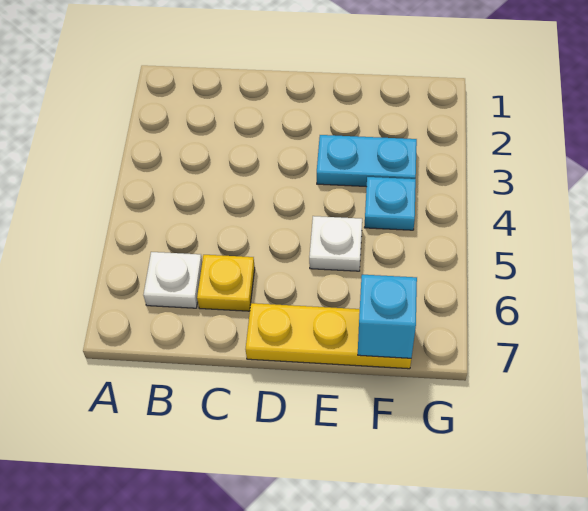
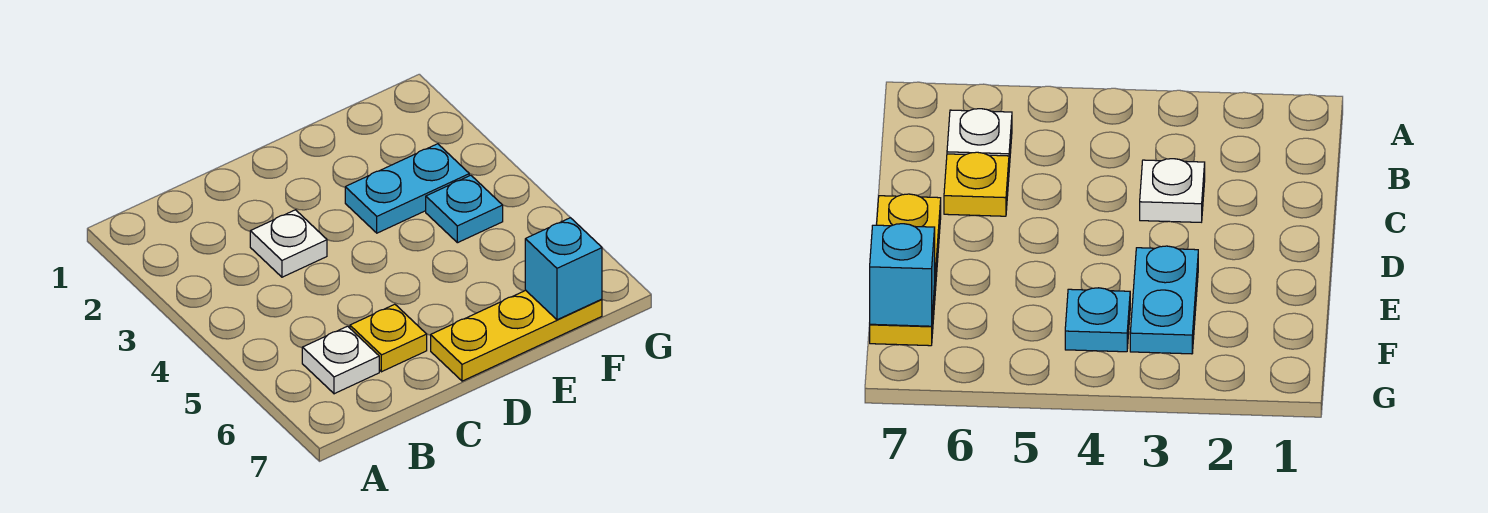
white plate E5 level 1 -> white plate C3 level 1

